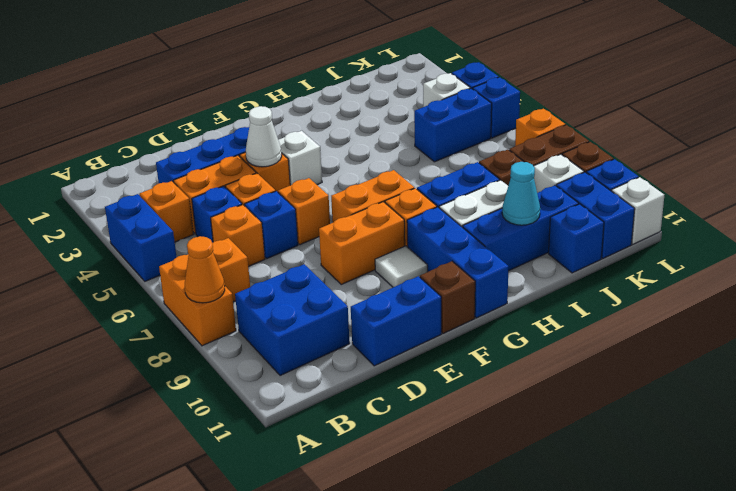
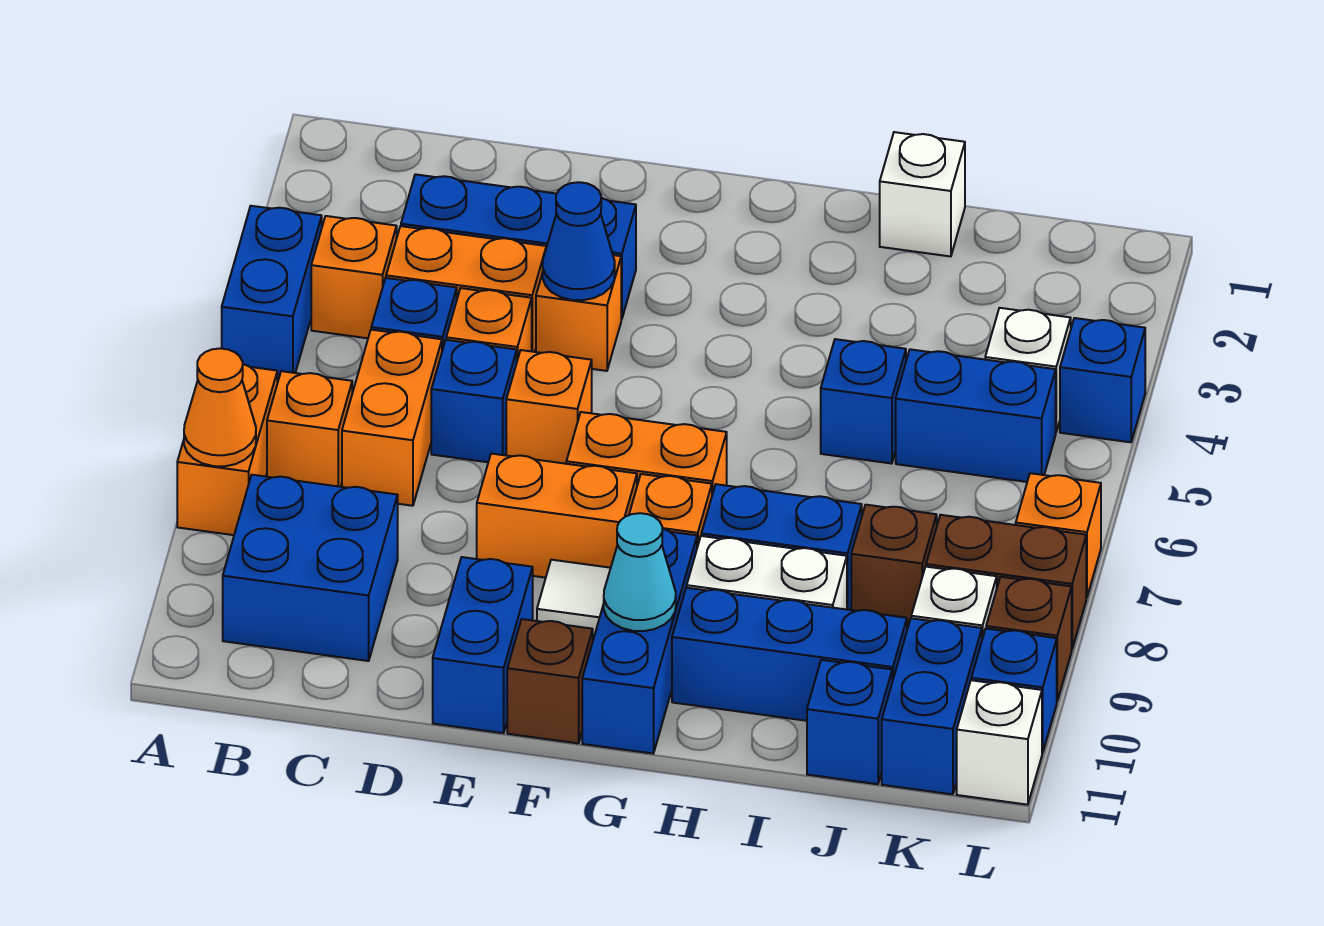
orange brick C6 level 1 -> orange brick C6:C7 level 1
blue brick D11:E11 level 1 -> blue brick E10:E11 level 1
white cone E4 level 2 -> blue cone E4 level 2
white brick F4 level 1 -> white brick I1 level 1
cyan cone I10 level 2 -> cyan cone G10 level 2
blue brick L5 level 1 -> blue brick I5 level 1

